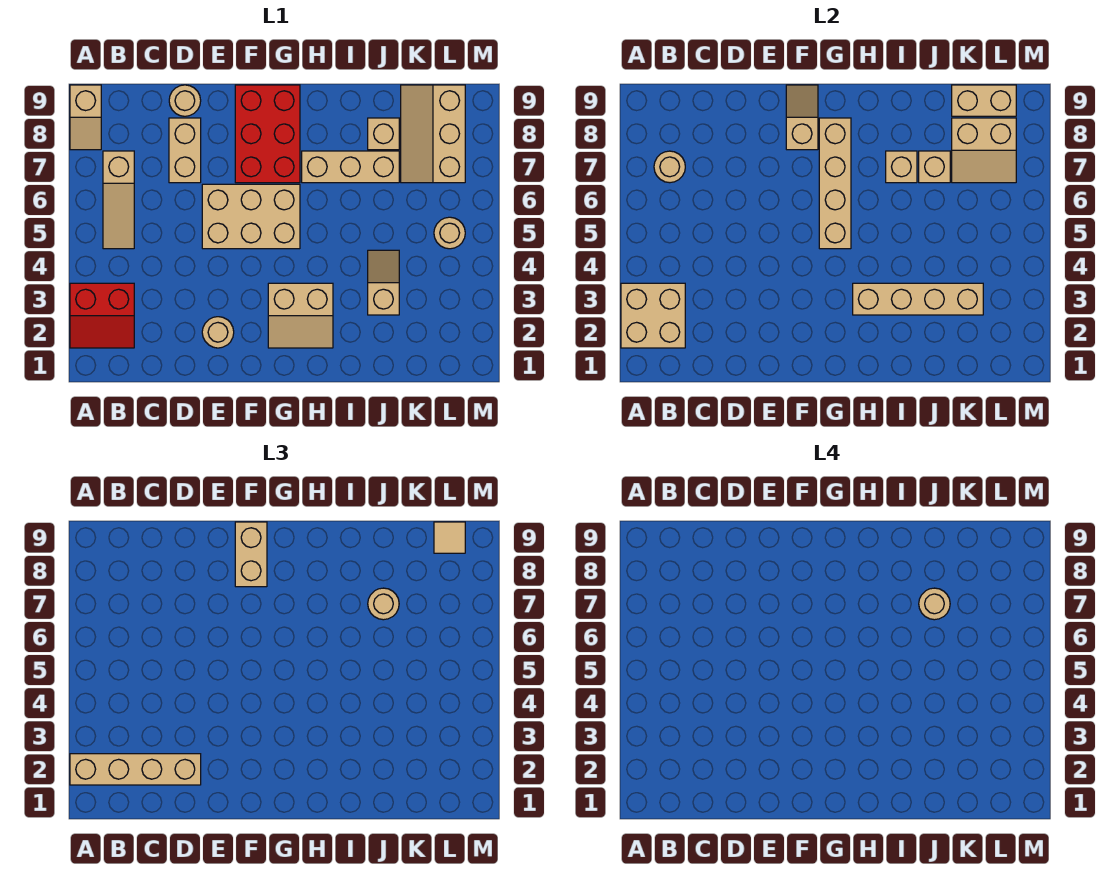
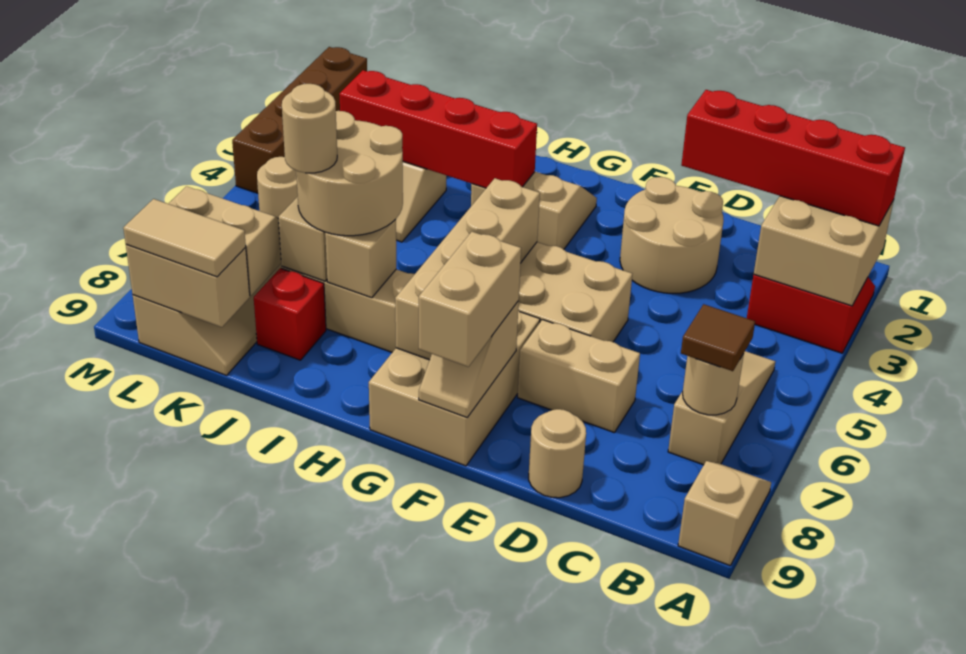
tan brick A2:D2 level 3 -> red brick A2:D2 level 3
none -> brown tile B7 level 3
tan brick D7:D8 level 1 -> tan brick D7:E7 level 1
tan round brick E2 level 1 -> tan round brick D2:E3 level 1
red brick F7:G9 level 1 -> tan brick F7:G9 level 1
tan brick H3:K3 level 2 -> red brick H3:K3 level 2
tan round brick J7 level 3 -> tan round brick I6:J7 level 3
tan brick J8 level 1 -> red brick J8 level 1
tan tile L9 level 3 -> tan tile K9:L9 level 3
none -> brown brick M1:M4 level 1

